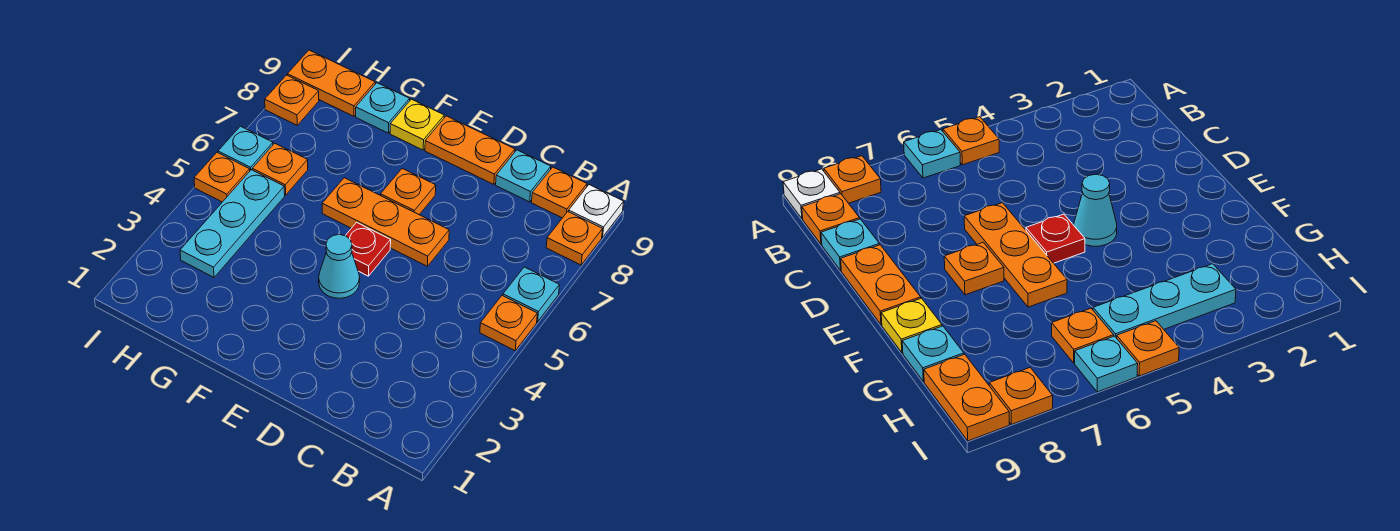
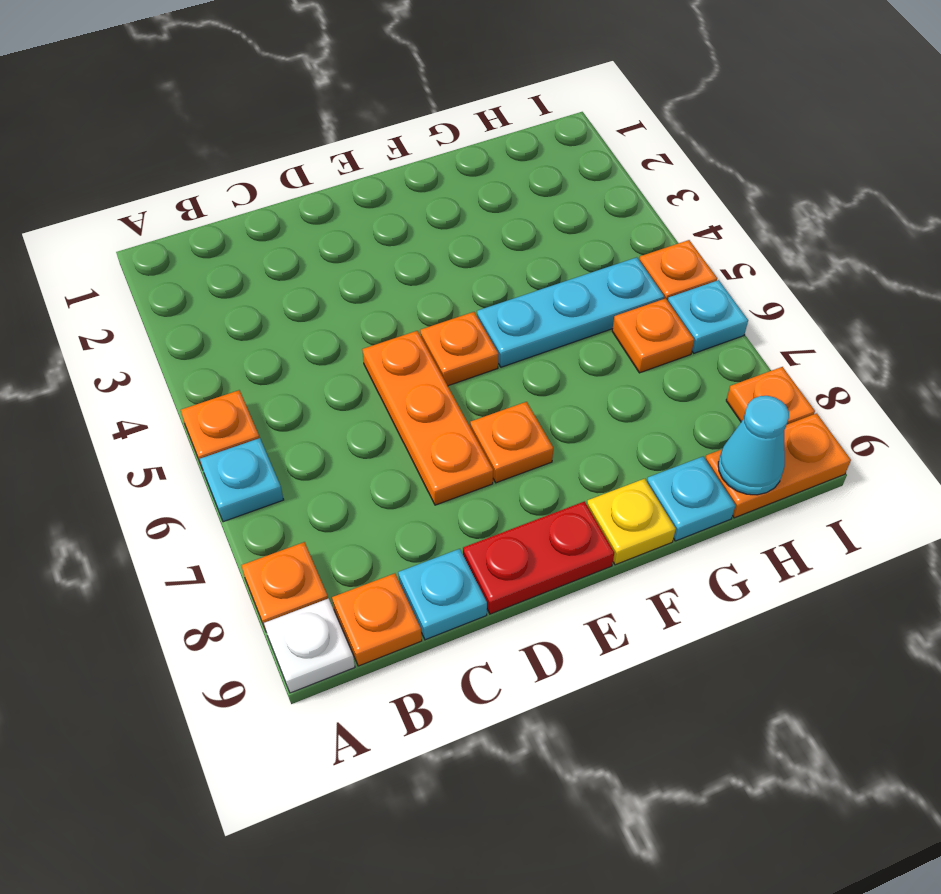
orange plate D6:F6 level 1 -> orange plate D5:D7 level 1
orange plate D9:E9 level 1 -> red plate D9:E9 level 1
cyan cone E4 level 1 -> cyan cone H9 level 2
red plate E5 level 1 -> orange plate E5 level 1
cyan plate H3:H5 level 1 -> cyan plate F5:H5 level 1

